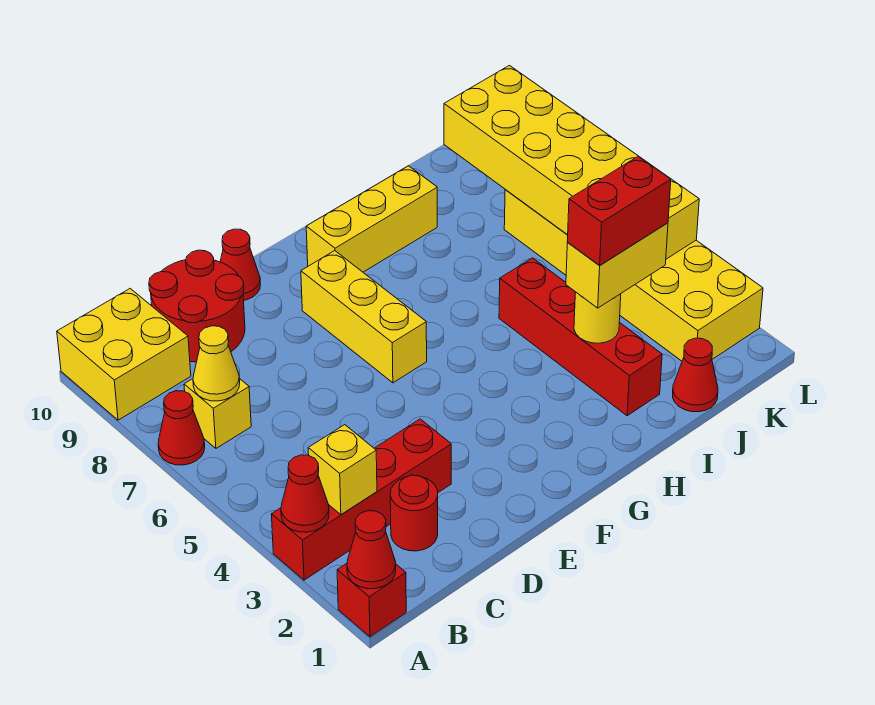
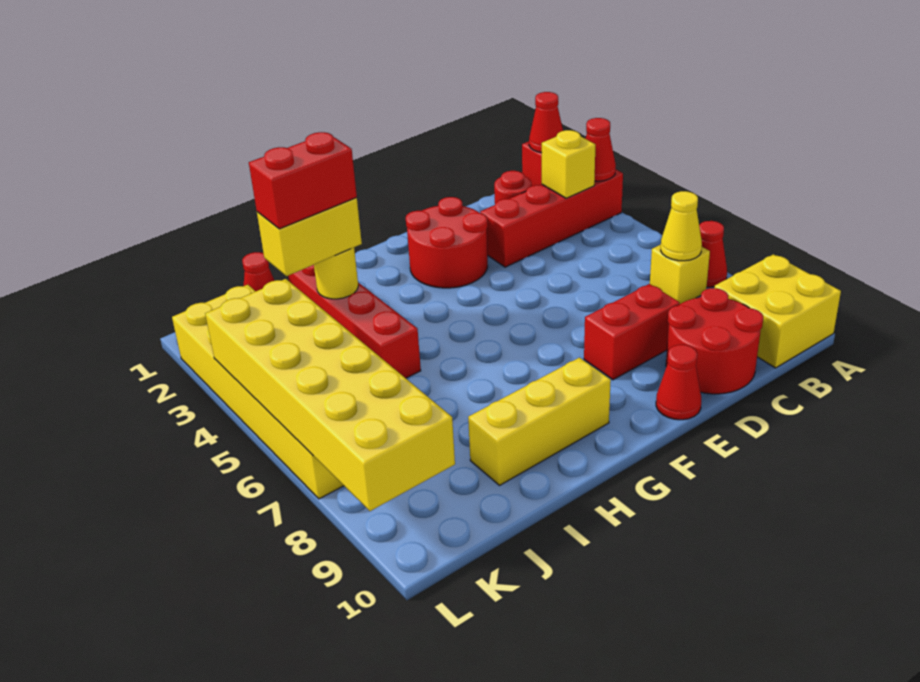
none -> red brick D8:E8 level 1
none -> red round brick E2:F3 level 1
yellow brick F6:F8 level 1 -> none

